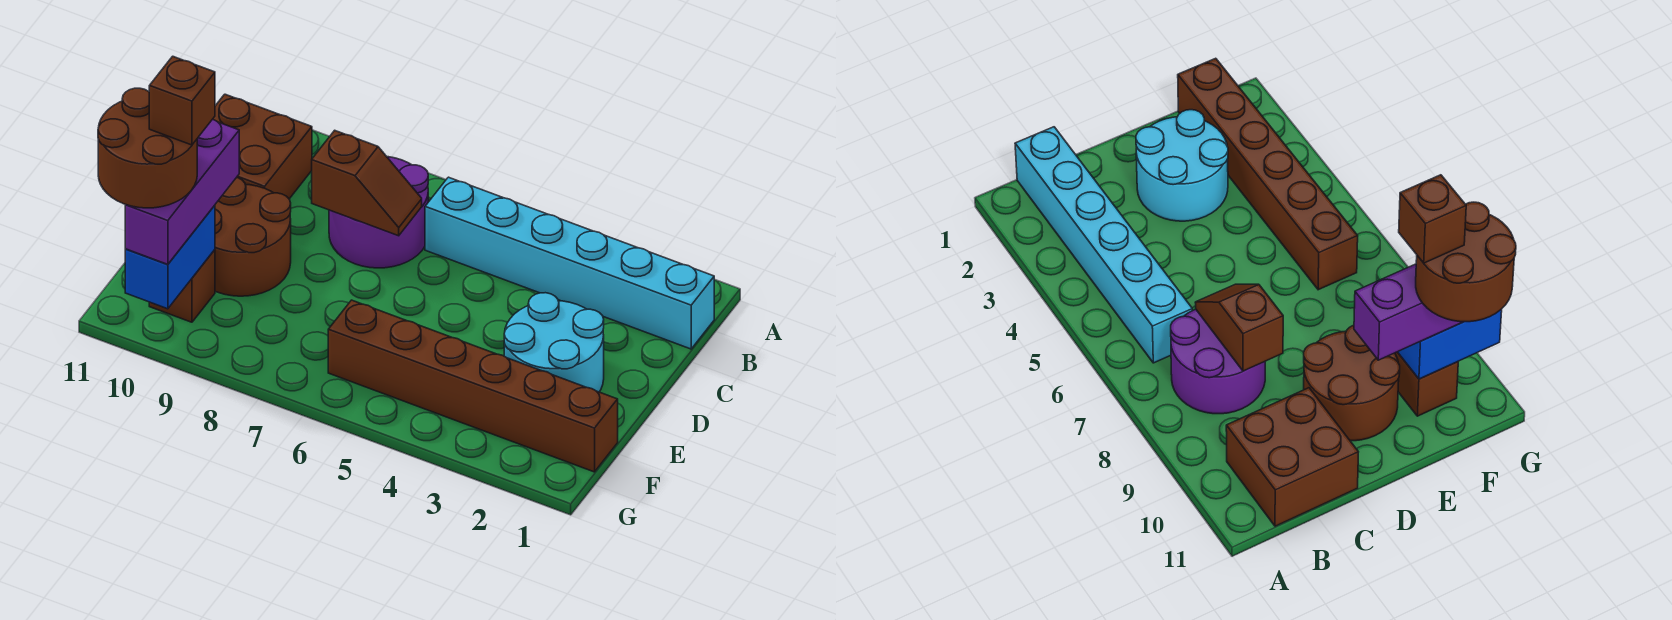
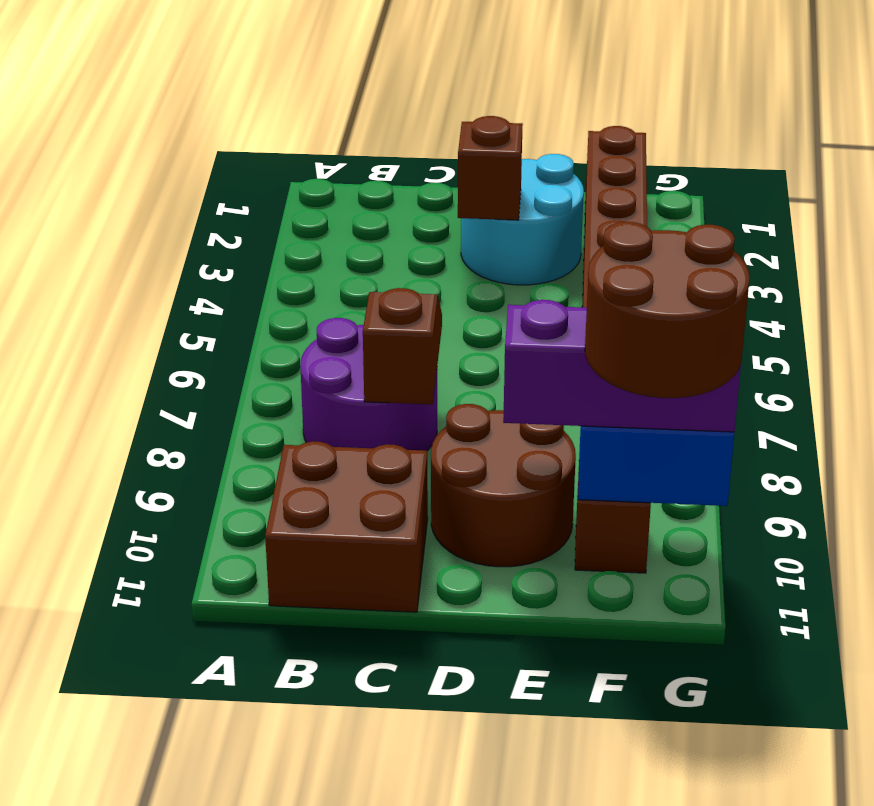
cyan brick B1:B6 level 1 -> none
brown brick F10 level 5 -> brown brick D3 level 2

